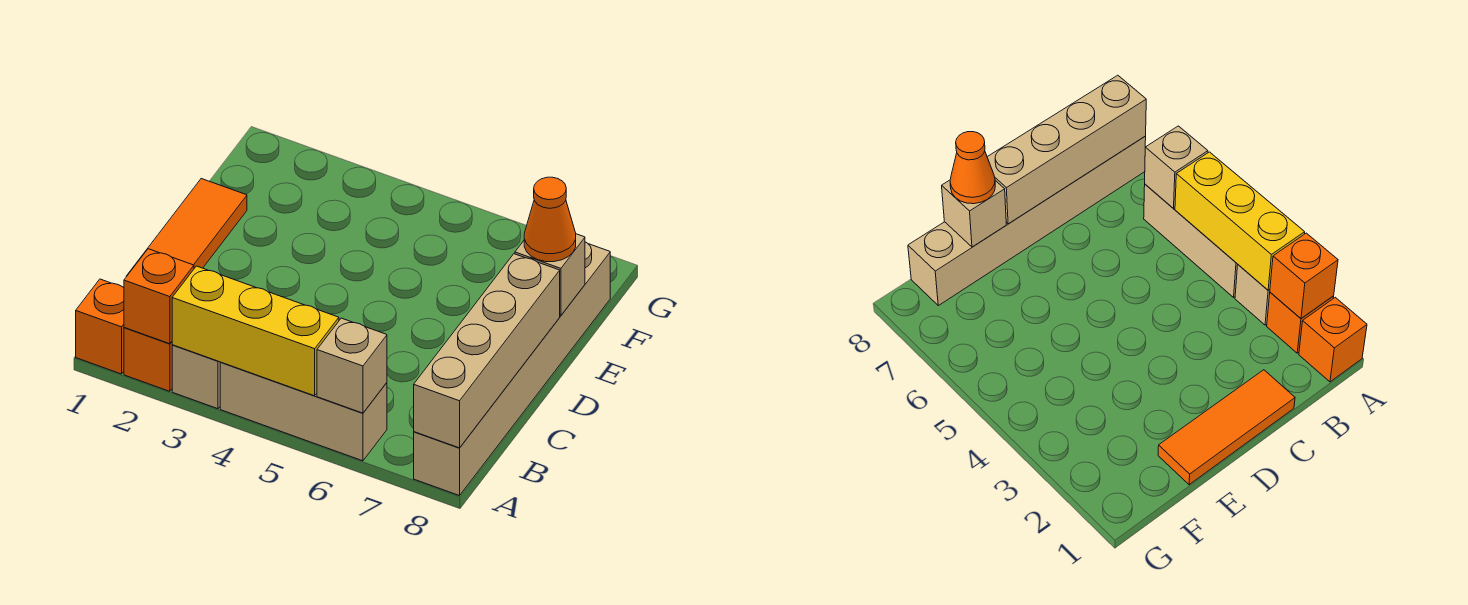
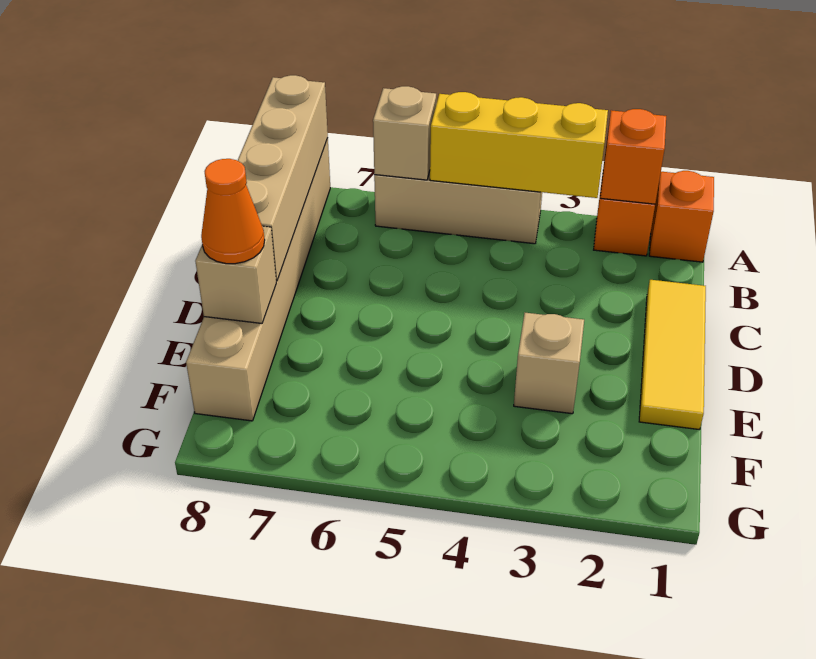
tan brick A3 level 1 -> tan brick E3 level 1
orange tile C1:E1 level 1 -> yellow tile C1:E1 level 1

